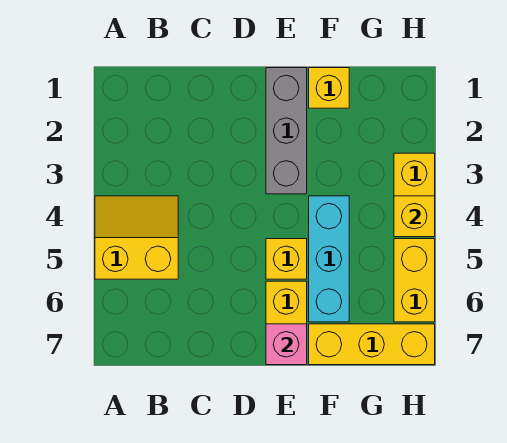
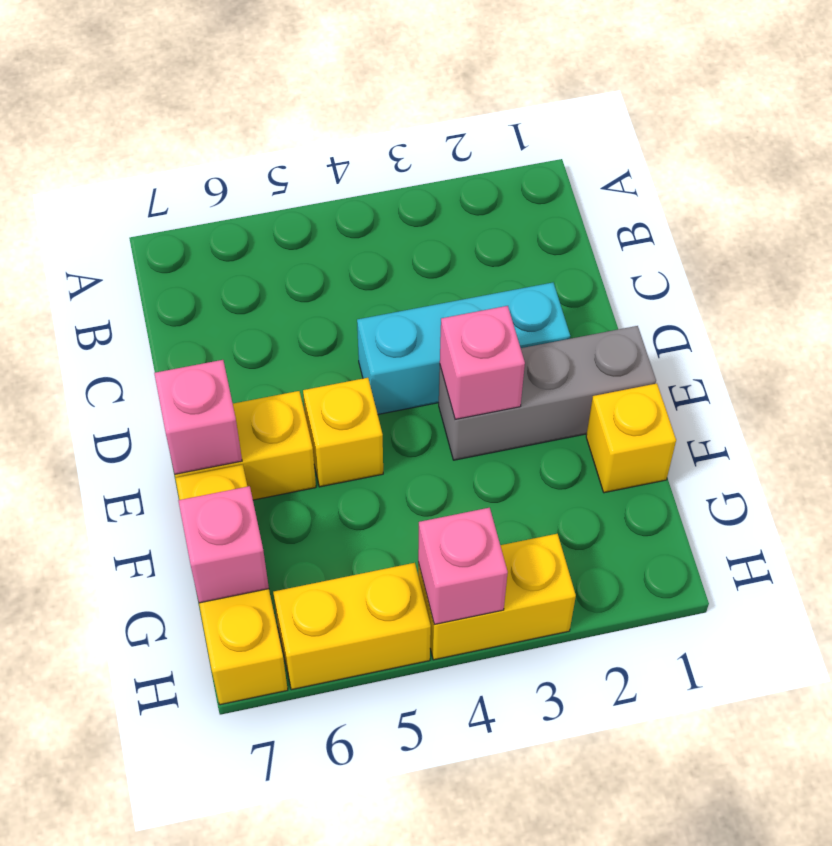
yellow slope A4:B5 level 1 top 5 -> none
none -> pink brick E3 level 2
cyan brick F4:F6 level 1 -> cyan brick D2:D4 level 1
none -> pink brick G7 level 2
yellow brick H4 level 2 -> pink brick H4 level 2

